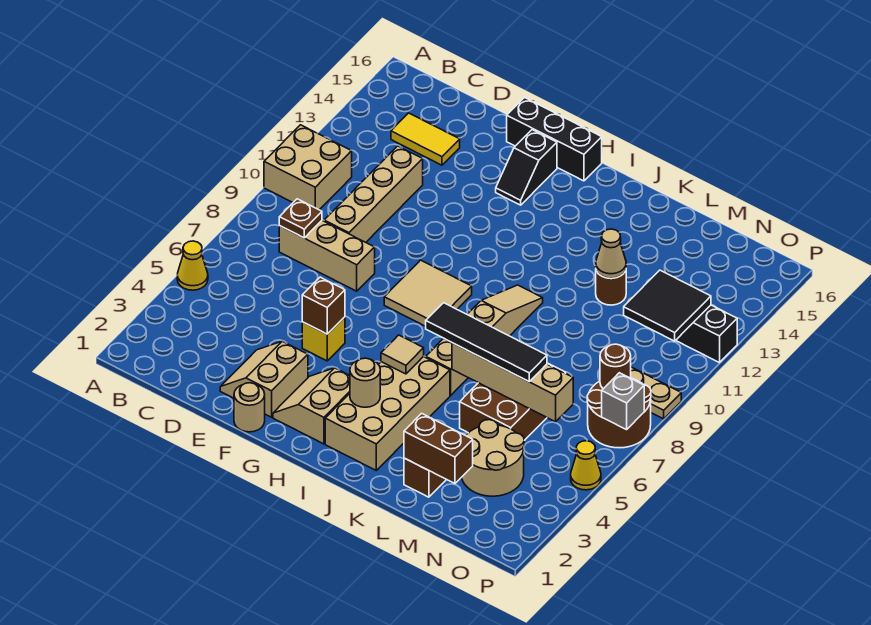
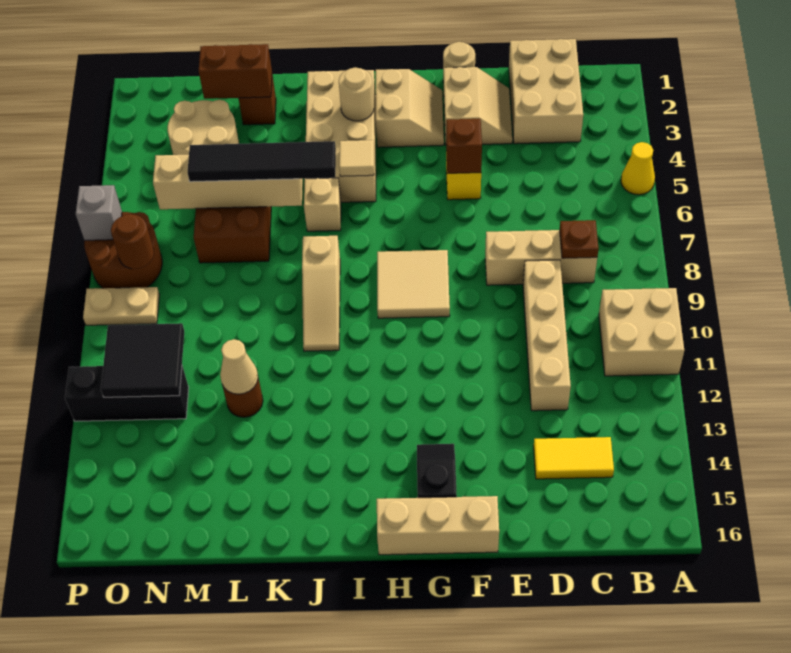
none -> tan brick C1:D3 level 1
black brick F16:H16 level 1 -> tan brick F16:H16 level 1
yellow cone P5 level 1 -> none

